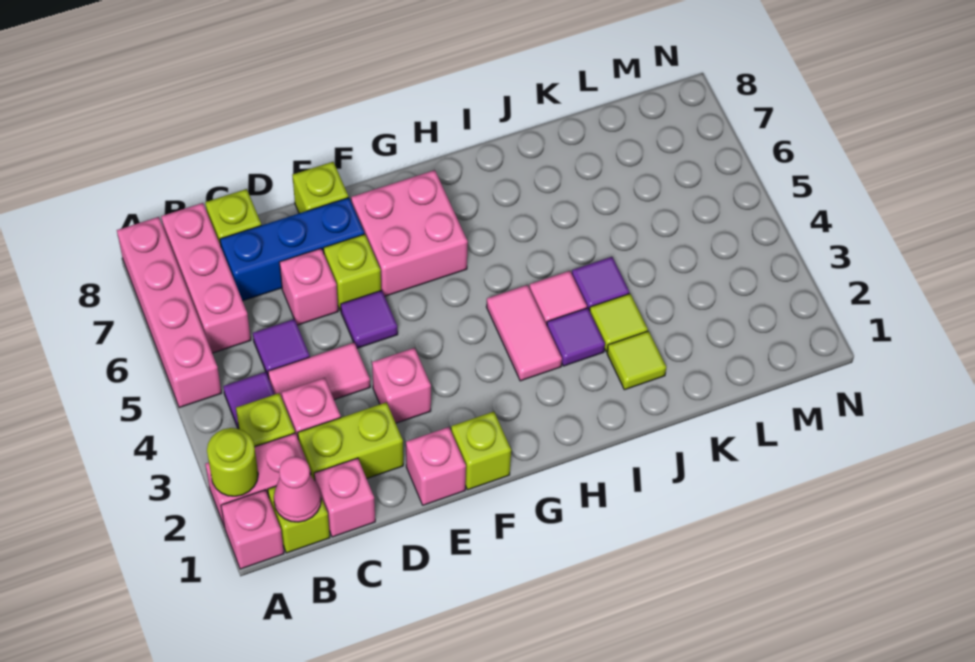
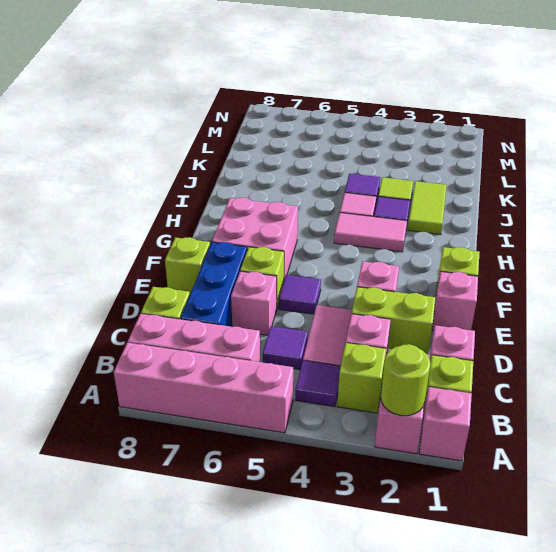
pink cone B1 level 2 -> none
lime brick C2:D2 level 1 -> lime brick D2:D3 level 1
lime tile J2 level 1 -> lime tile I2:J2 level 1

